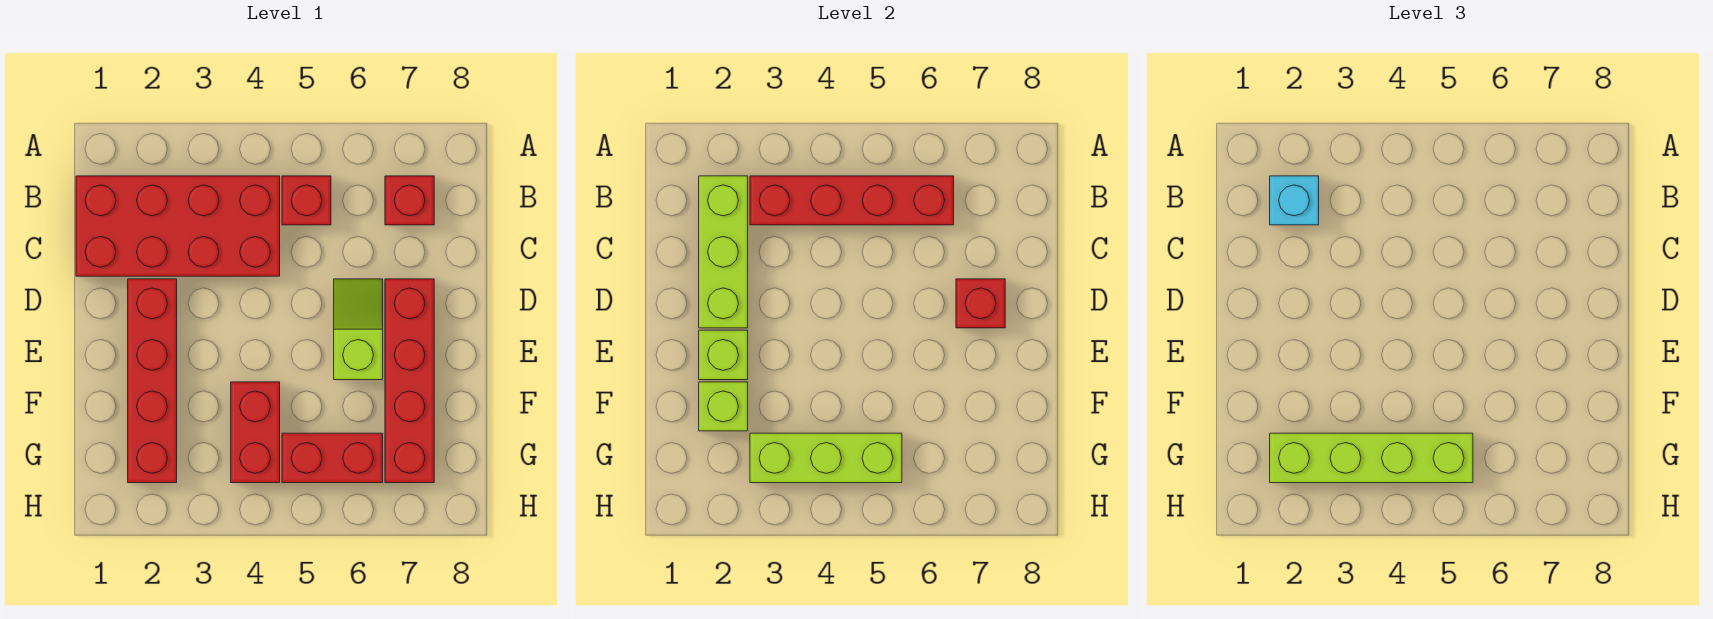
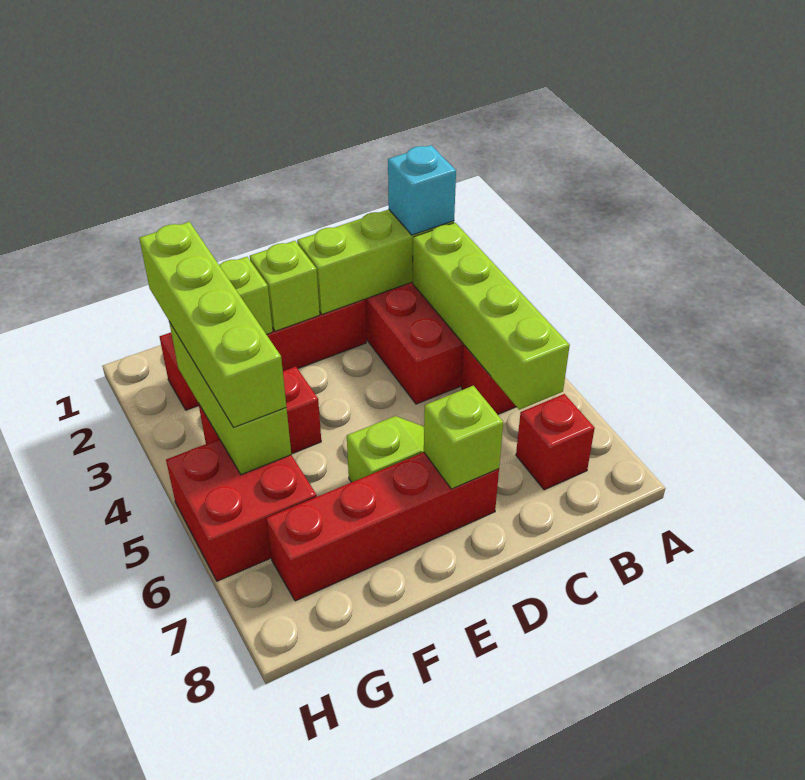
red brick B3:B6 level 2 -> lime brick B3:B6 level 2
red brick D7 level 2 -> lime brick D7 level 2
red brick G5:G6 level 1 -> red brick G5:H6 level 1

